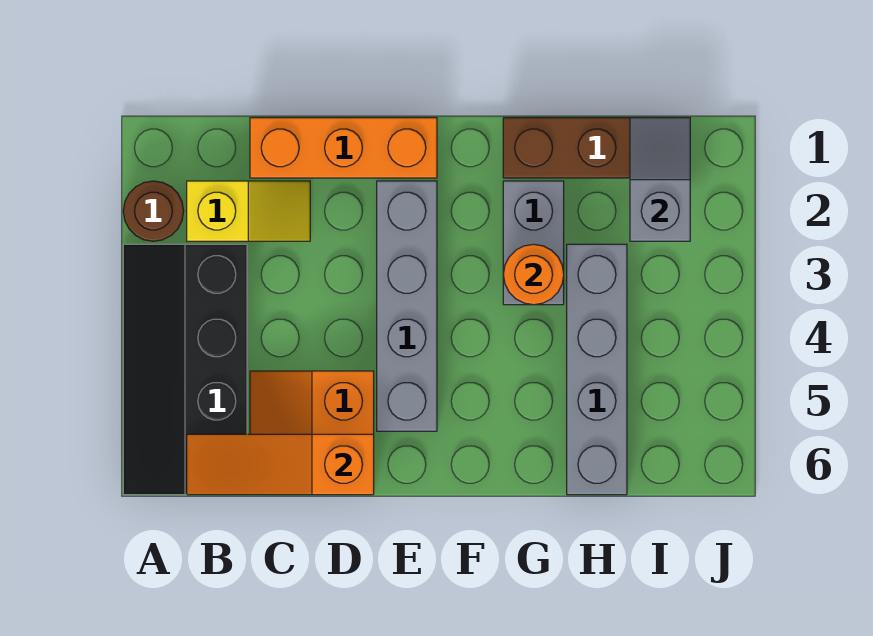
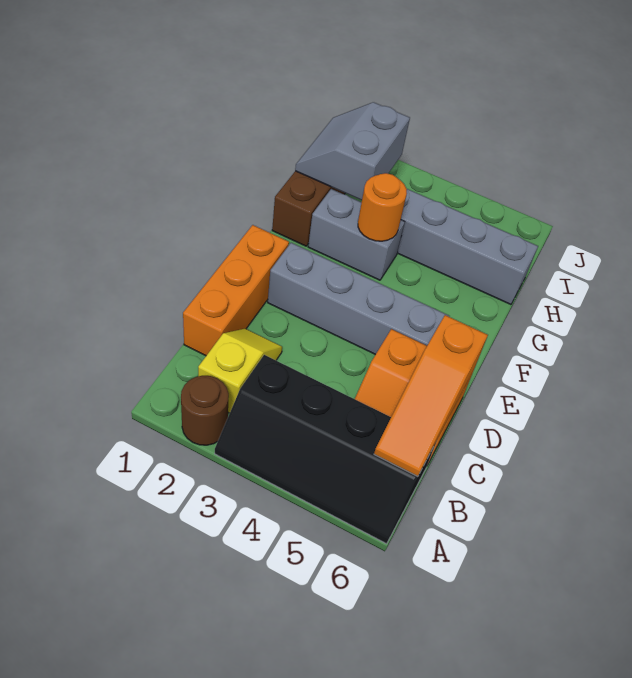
grey slope I1:I2 level 2 top 2 -> grey slope H1:I2 level 2 top 2

